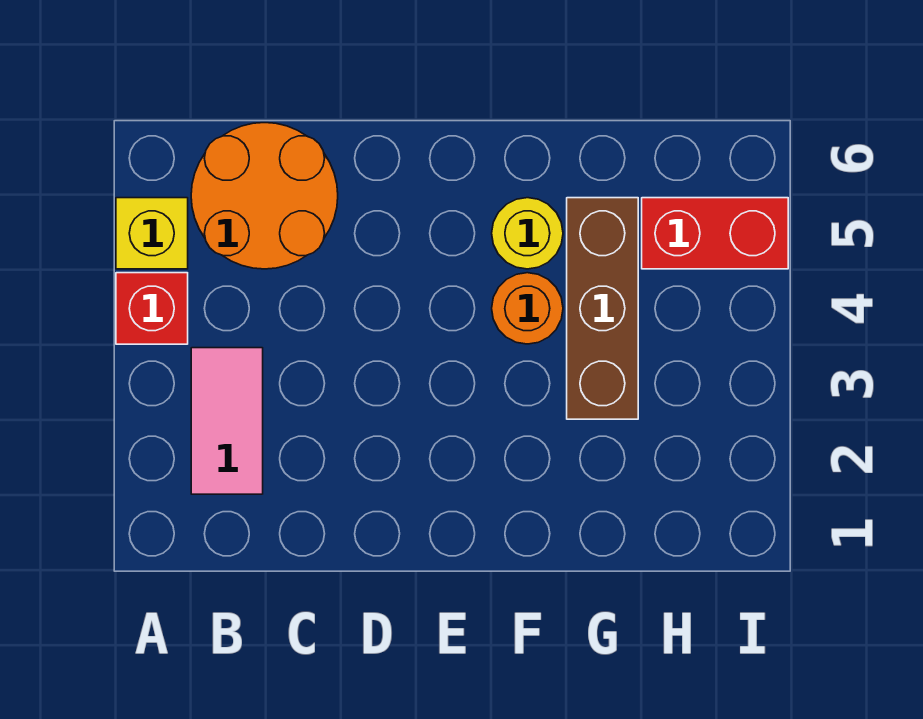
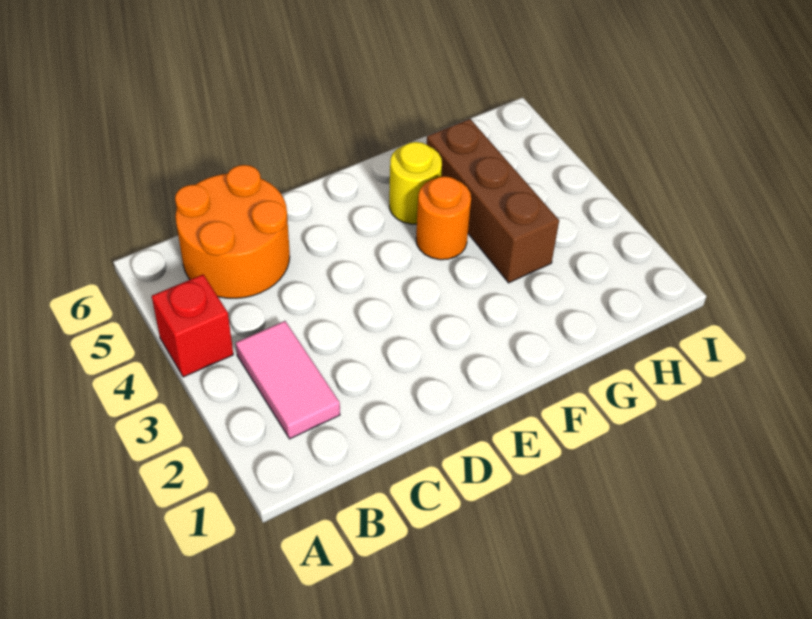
yellow brick A5 level 1 -> none
red brick H5:I5 level 1 -> none

